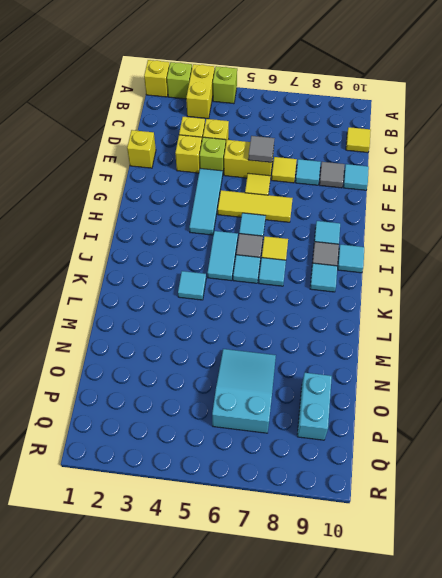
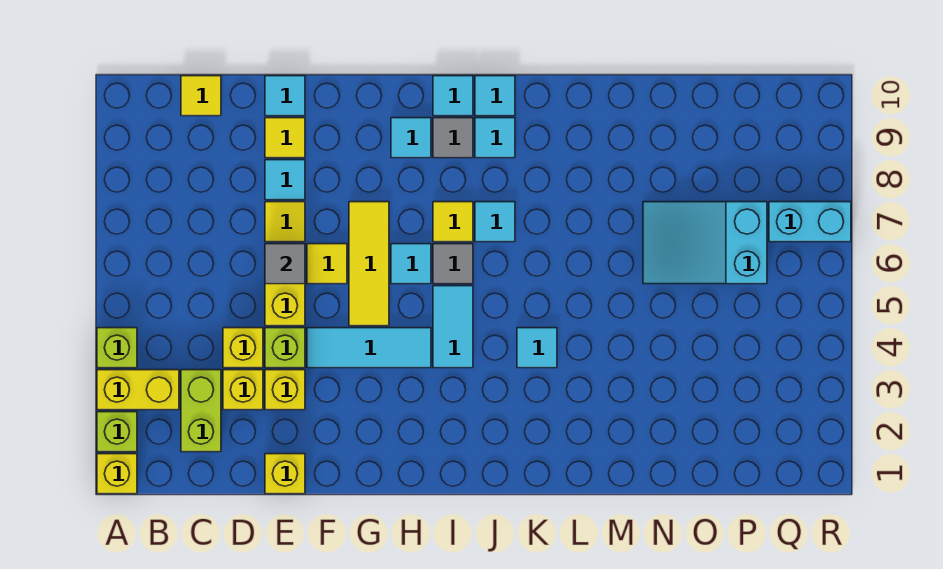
none -> lime brick C2:C3 level 1
grey tile E9 level 1 -> yellow tile E9 level 1
cyan tile I5:J5 level 1 -> cyan tile I4:I5 level 1
cyan tile J6 level 1 -> cyan tile J10 level 1
cyan brick O9:P9 level 1 -> cyan brick Q7:R7 level 1

